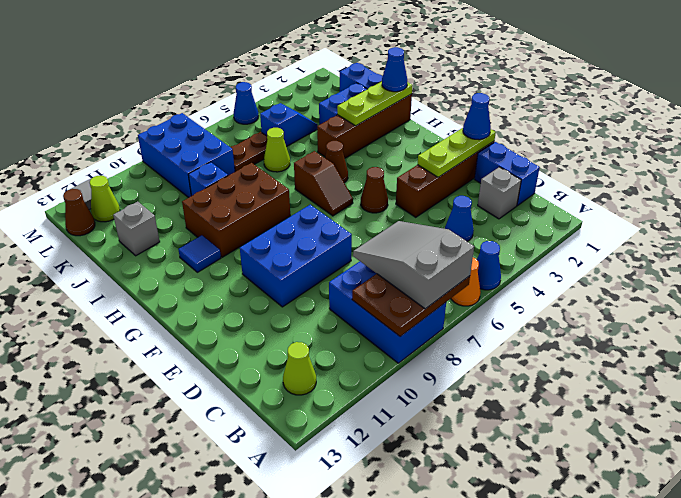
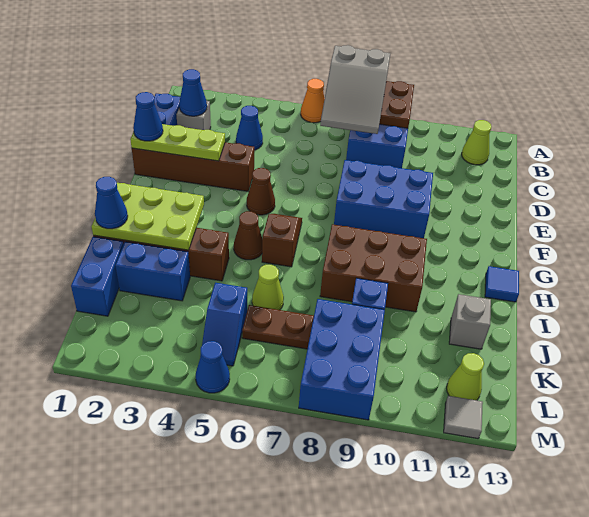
blue cone A5 level 1 -> blue cone C2 level 2
blue tile H11 level 1 -> blue tile H13 level 1
lime plate I1:I3 level 2 -> lime plate H1:I3 level 2
blue slope K4:K5 level 1 top 5 -> blue slope K5:L5 level 1 top K
brown cone L13 level 1 -> none

